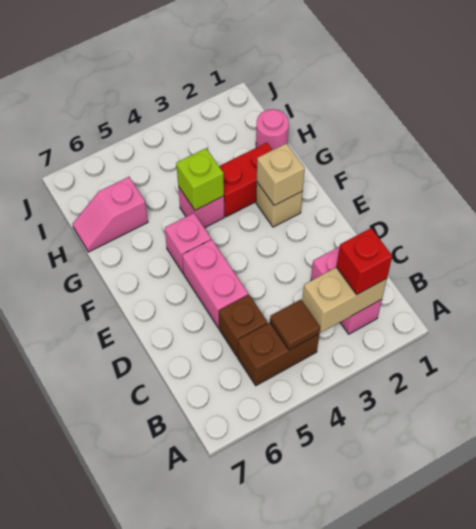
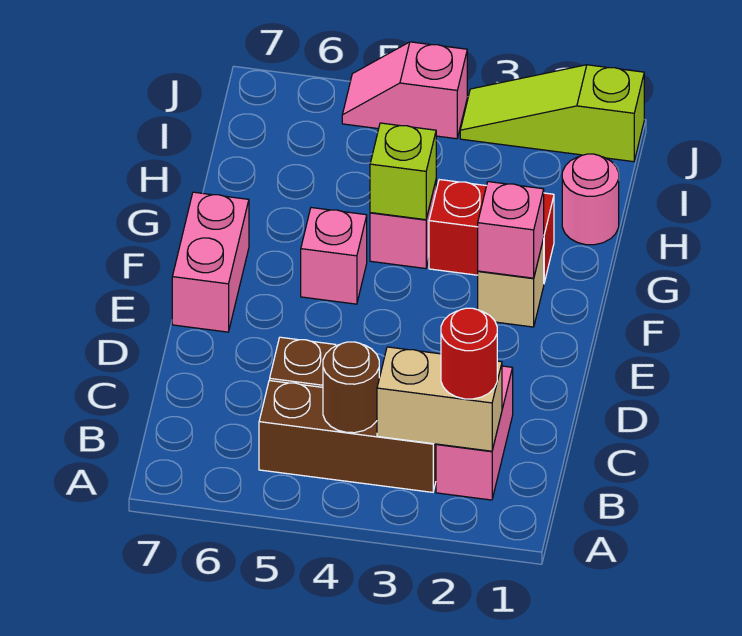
red brick B2 level 3 -> red round brick B2 level 3
brown brick B4:B5 level 1 -> brown brick B3:B5 level 1
brown tile B4 level 2 -> brown round brick B4 level 2
pink brick D5:E5 level 1 -> pink brick E7:F7 level 1
tan brick F2 level 2 -> pink brick F2 level 2
pink slope H6:H7 level 1 top 6 -> pink slope J4:J5 level 1 top 4
none -> lime slope J1:J3 level 1 top 1

